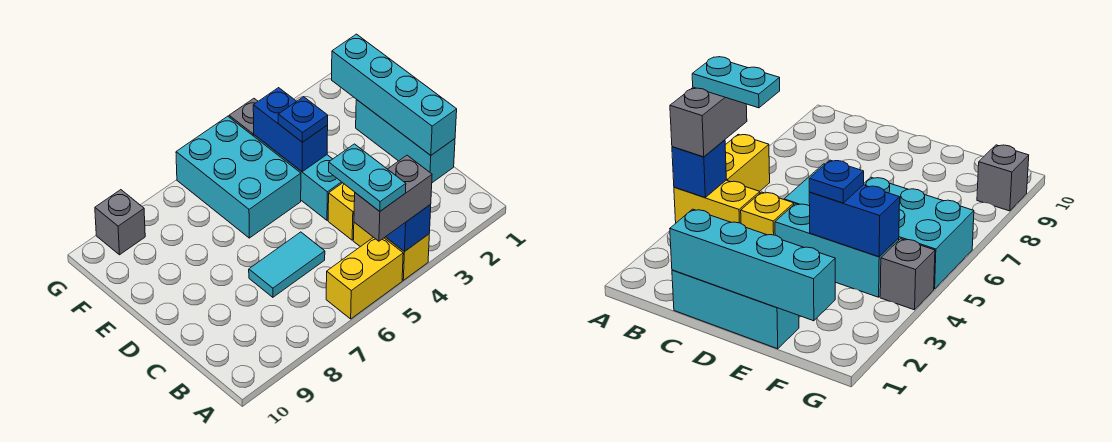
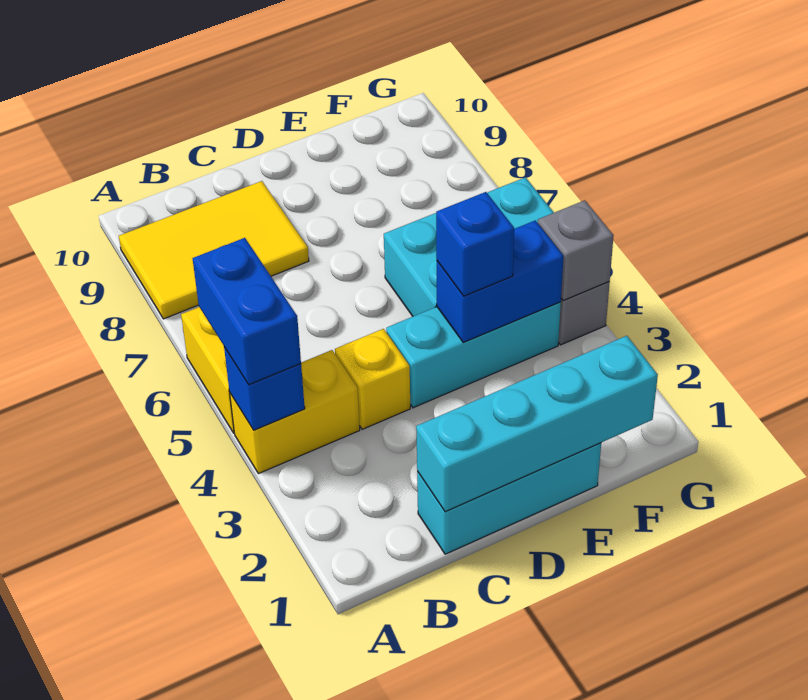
grey brick A4:A5 level 3 -> blue brick A4:A5 level 3
cyan plate A5:B5 level 4 -> none
none -> yellow tile A8:C9 level 1
cyan tile C6:C7 level 1 -> none
blue plate E4 level 3 -> blue brick E4 level 3
grey brick G9 level 1 -> grey brick G4 level 2

